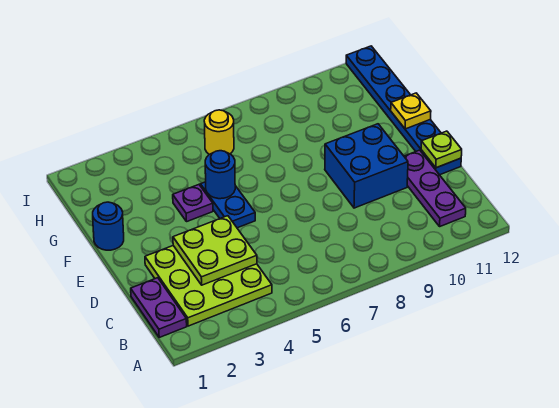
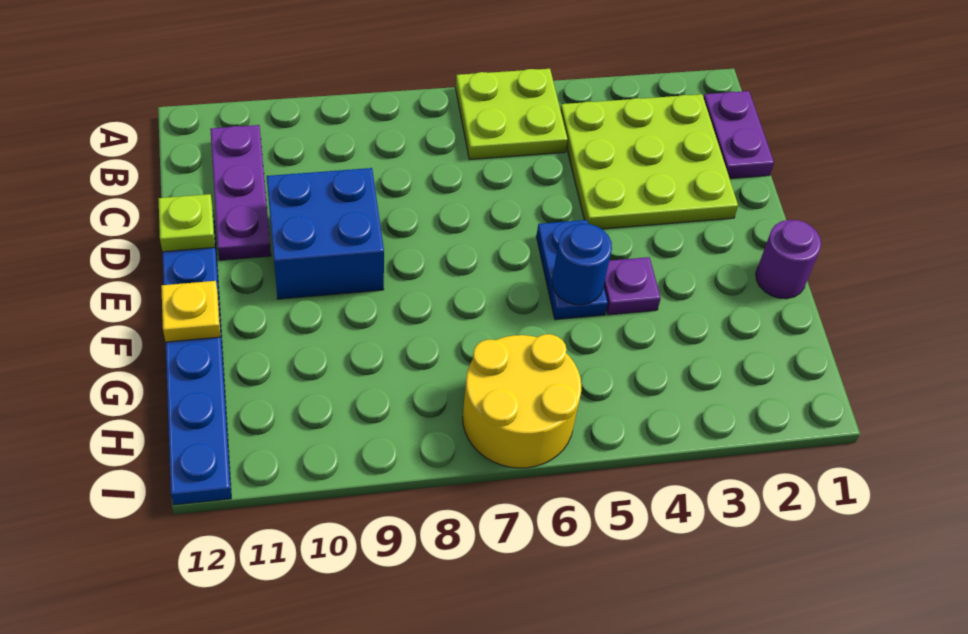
lime plate C3:D4 level 2 -> lime plate A5:B6 level 1
blue round brick F1 level 1 -> purple round brick F1 level 1
yellow round brick H6 level 1 -> yellow round brick H6:I7 level 1

